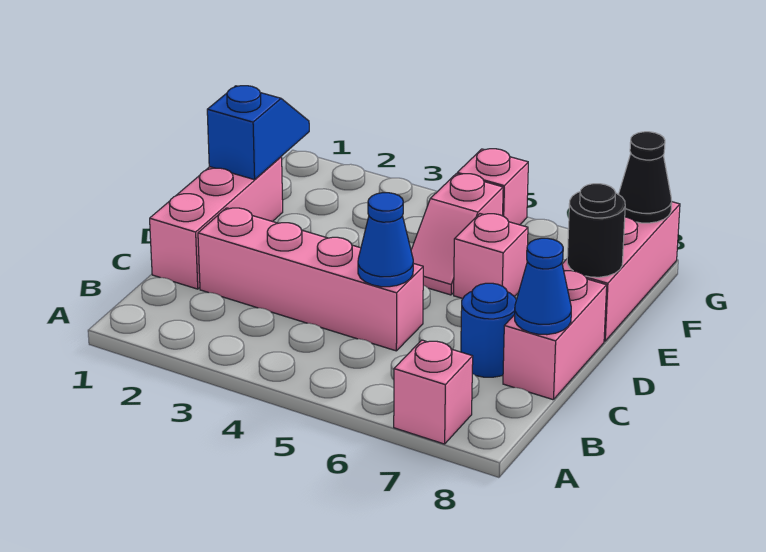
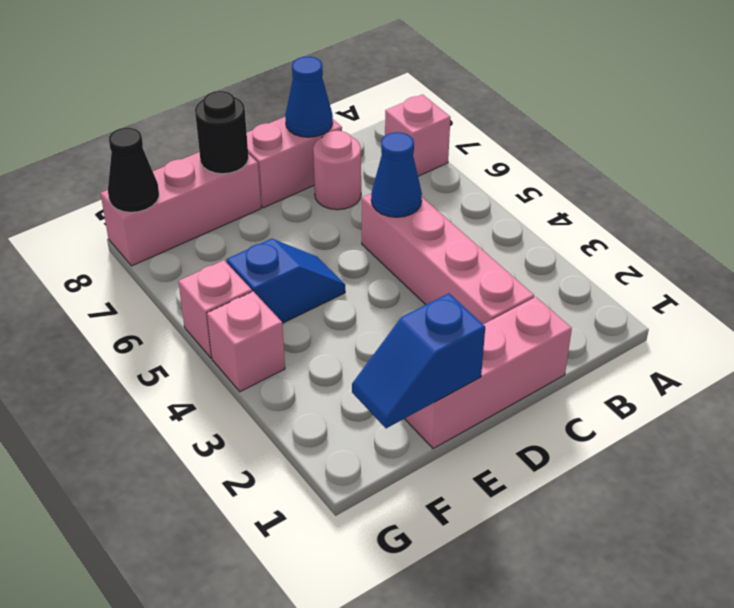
blue round brick C7 level 1 -> pink round brick C7 level 1
pink slope E5:F5 level 1 top F -> blue slope E5:F5 level 1 top F
pink brick E6 level 1 -> pink brick G4 level 1

